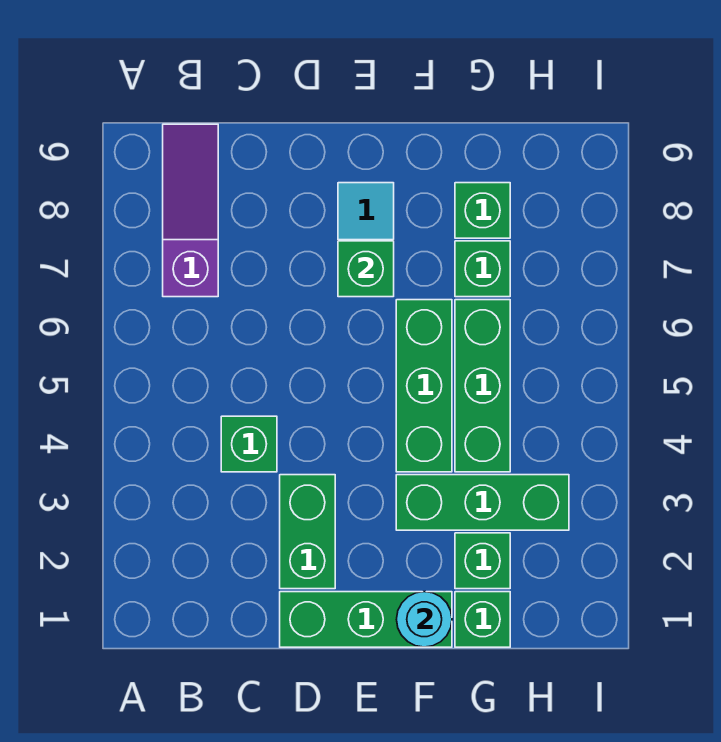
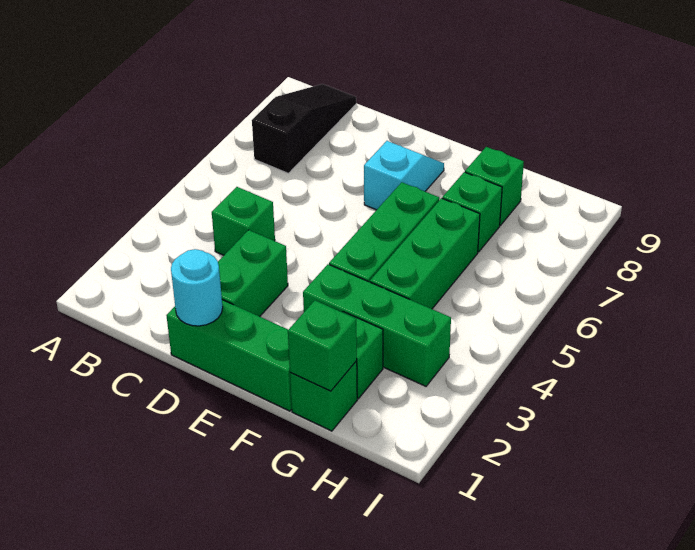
purple slope B7:B9 level 1 top 7 -> black slope B7:B9 level 1 top 7
green brick E7 level 2 -> green brick G1 level 2
cyan round brick F1 level 2 -> cyan round brick D1 level 2

